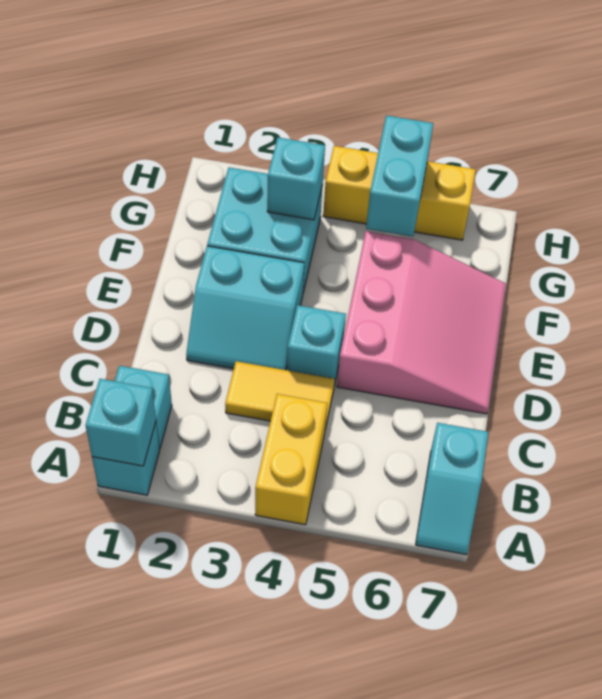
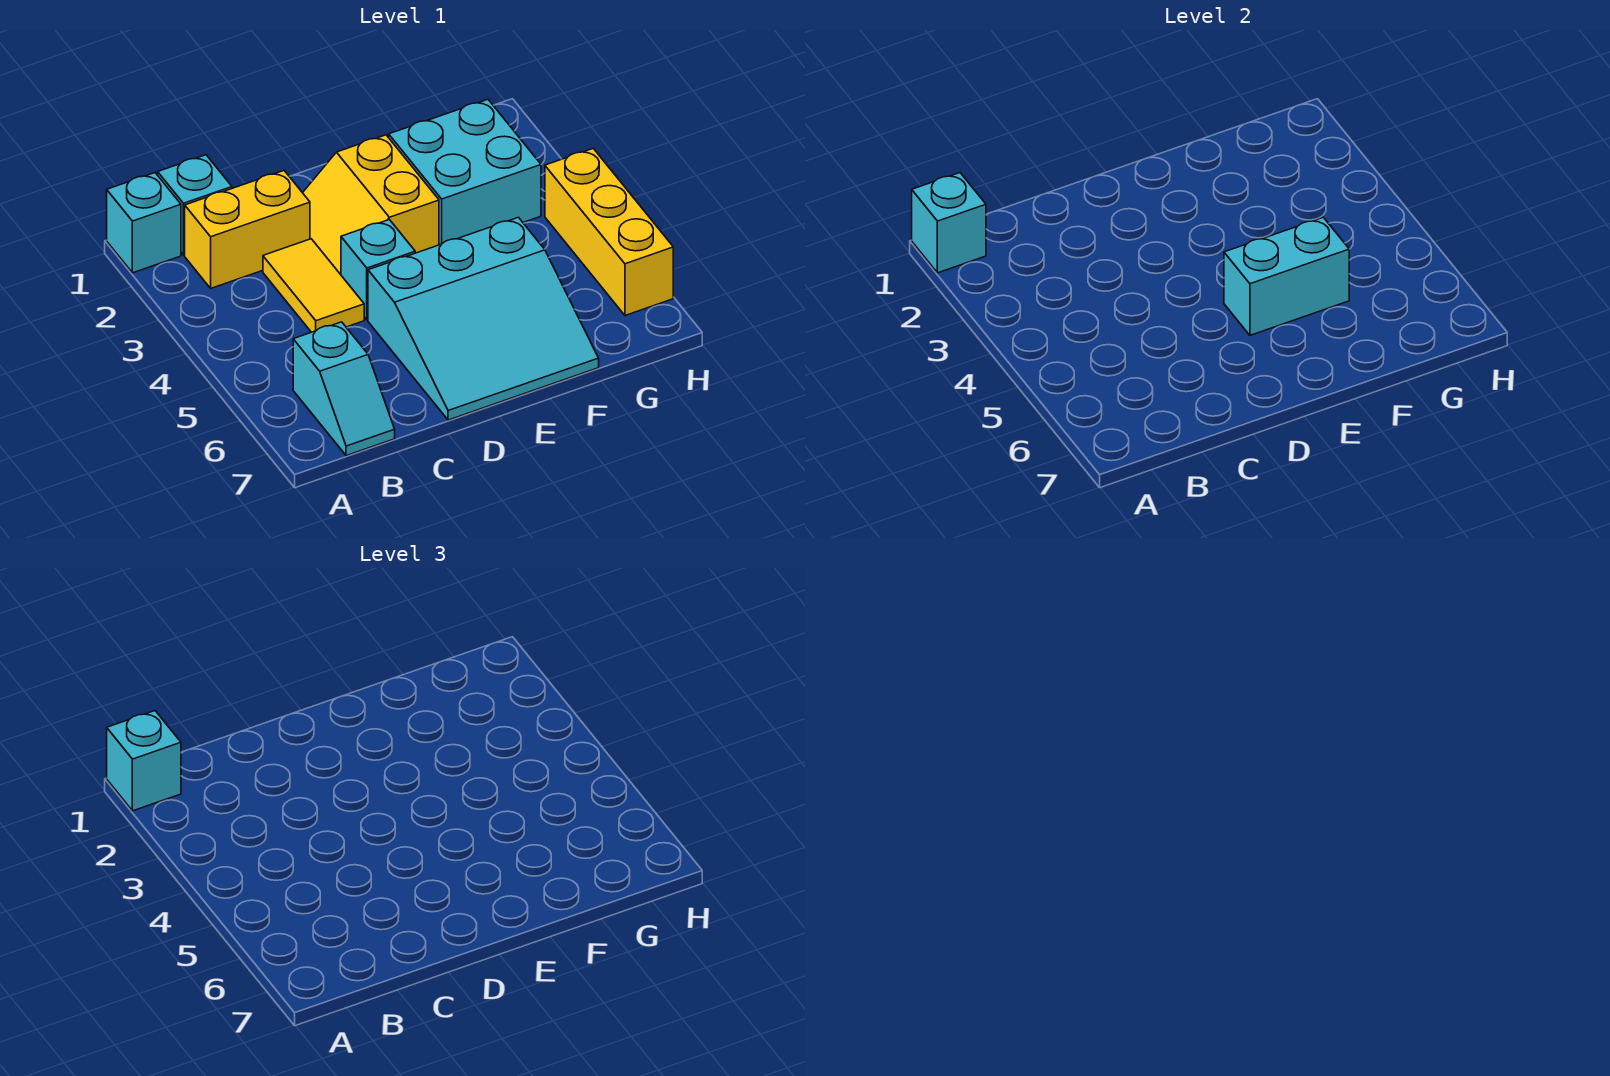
yellow brick A4:B4 level 1 -> yellow brick B2:C2 level 1
cyan slope A7:B7 level 1 top B -> cyan slope B6:B7 level 1 top 6
cyan slope D2:E3 level 1 top E -> yellow slope D2:E3 level 1 top E
pink slope D5:F7 level 1 top 5 -> cyan slope D5:F7 level 1 top 5
cyan brick G3 level 2 -> cyan brick A1 level 3
cyan brick G5:H5 level 2 -> cyan brick E5:F5 level 2

